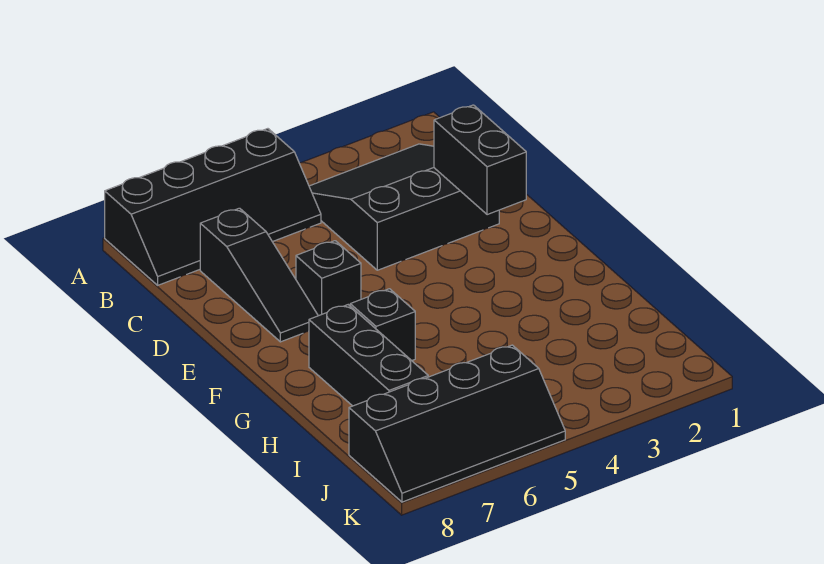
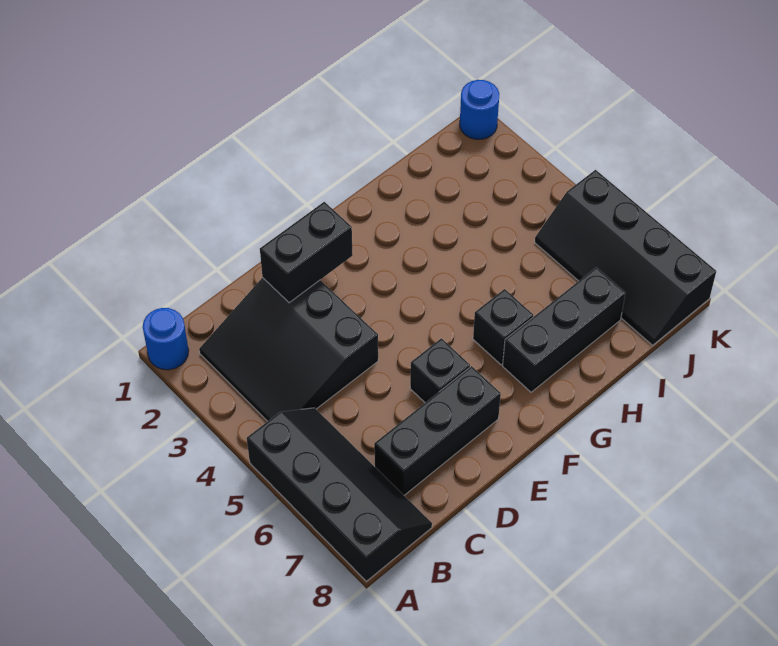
none -> blue round brick A1 level 1
black slope C7:E7 level 1 top C -> black brick C7:E7 level 1
black slope J5:K8 level 1 top J -> black slope J5:K8 level 1 top K
none -> blue round brick K1 level 1

